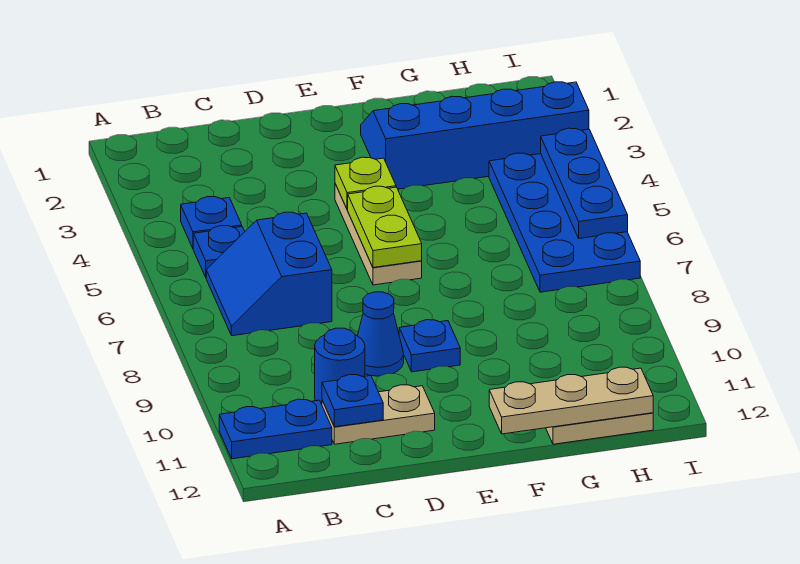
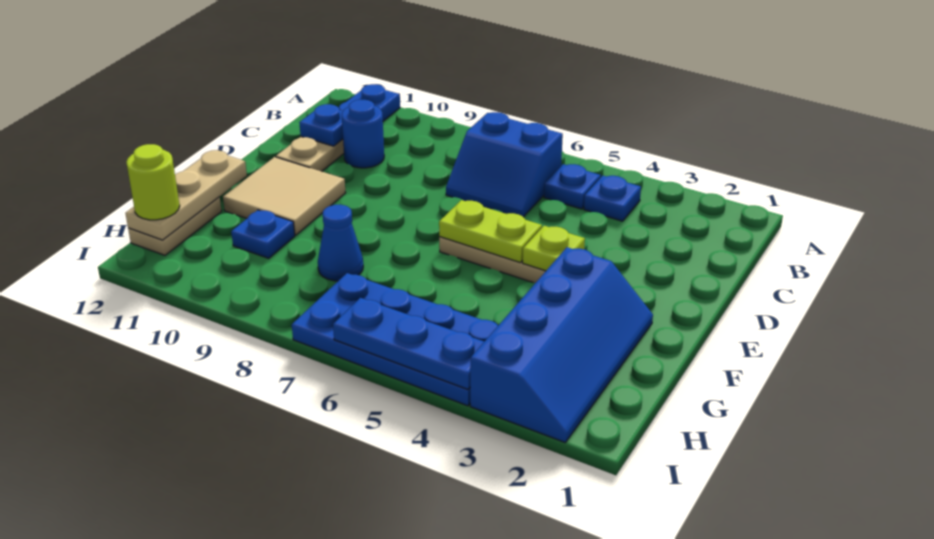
blue slope B6:C7 level 1 top C -> blue slope B6:C7 level 1 top B
blue cone D9 level 1 -> blue cone G8 level 1
blue plate E9 level 1 -> blue plate G10 level 1
none -> tan tile E10:F11 level 1
none -> lime round brick H12 level 3

